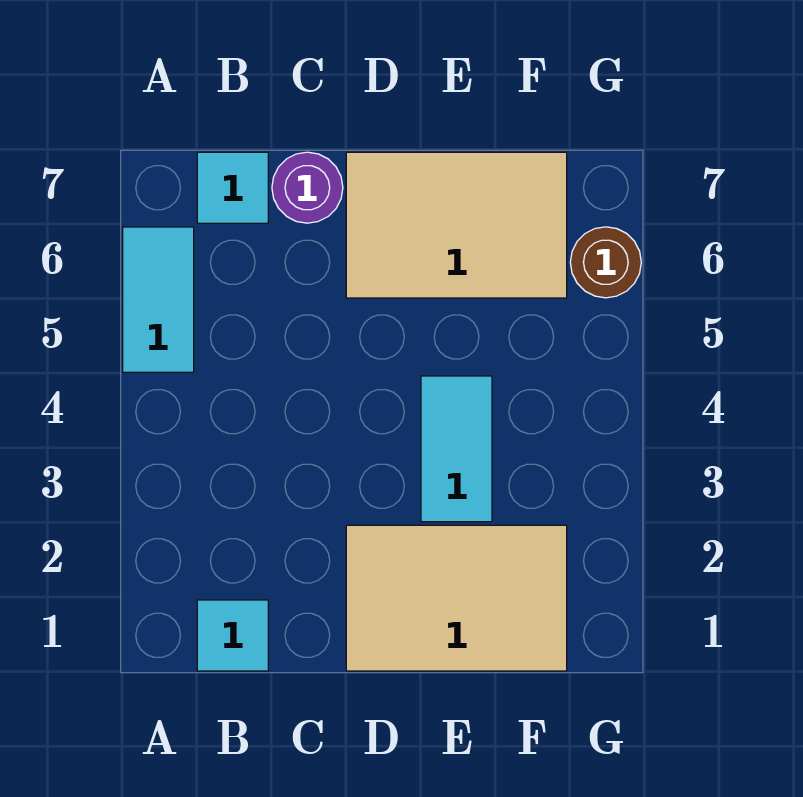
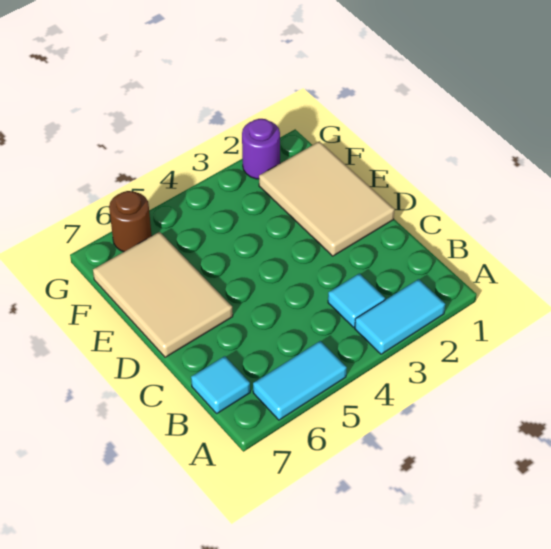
cyan tile B1 level 1 -> cyan tile B3 level 1
purple round brick C7 level 1 -> purple round brick G2 level 1
cyan tile E3:E4 level 1 -> cyan tile A2:A3 level 1

